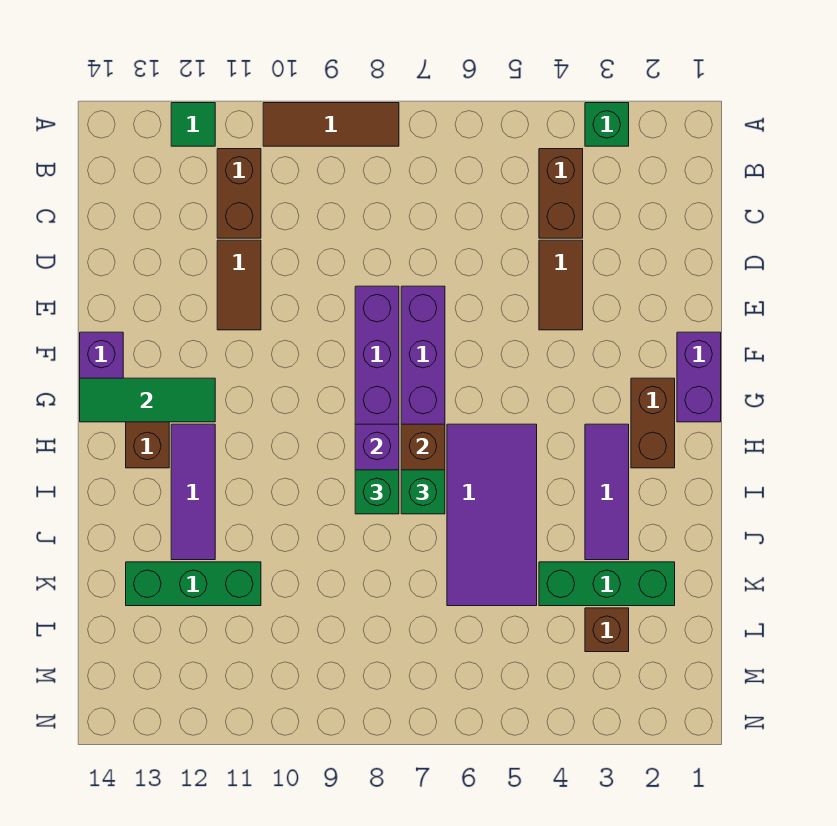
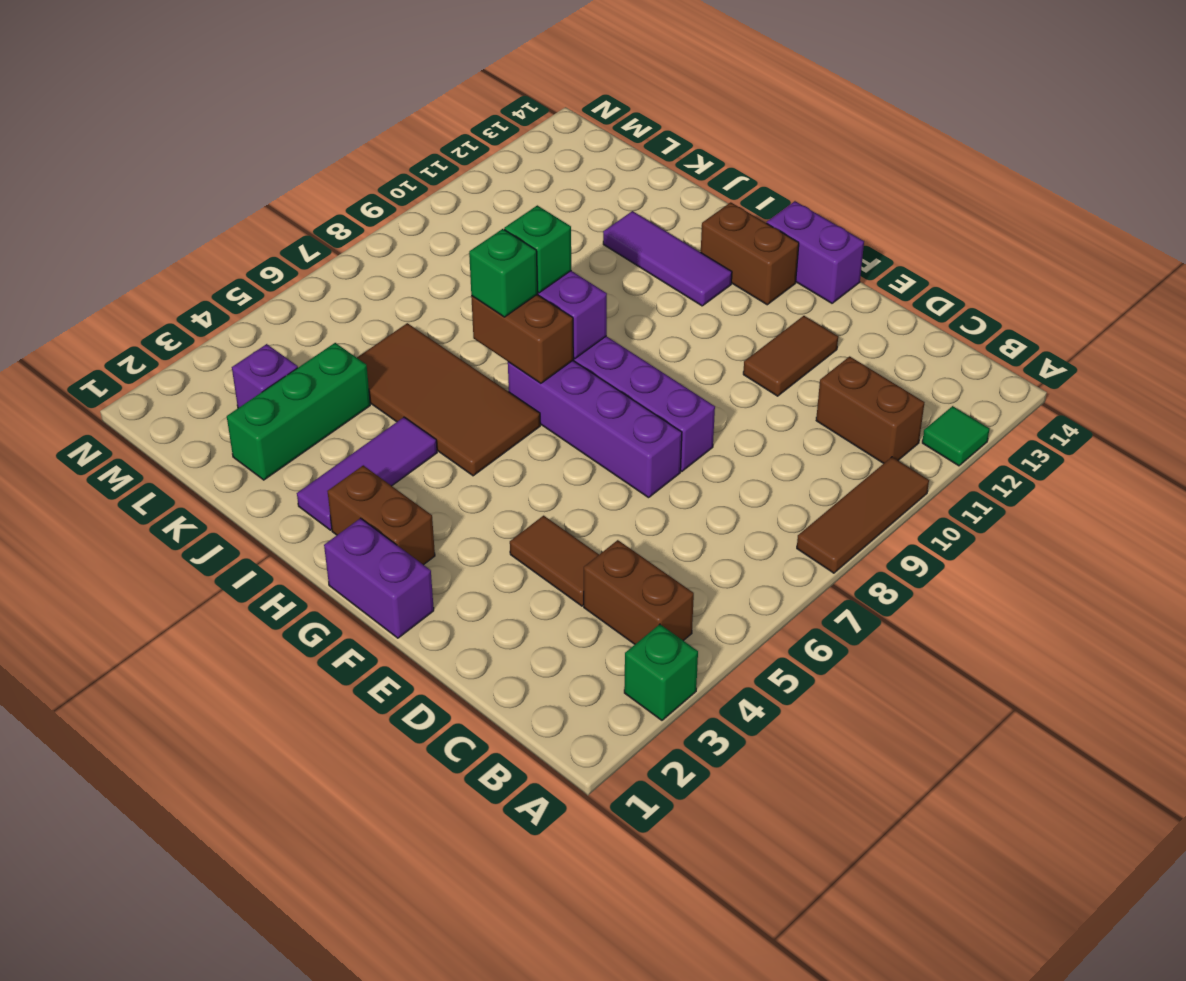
brown tile D11:E11 level 1 -> brown tile E11:E12 level 1
green tile G12:G14 level 2 -> none
purple tile H3:J3 level 1 -> purple tile I2:I4 level 1
purple tile H5:K6 level 1 -> brown tile H5:K6 level 1
green brick K11:K13 level 1 -> none
brown brick L3 level 1 -> purple brick L3 level 1

